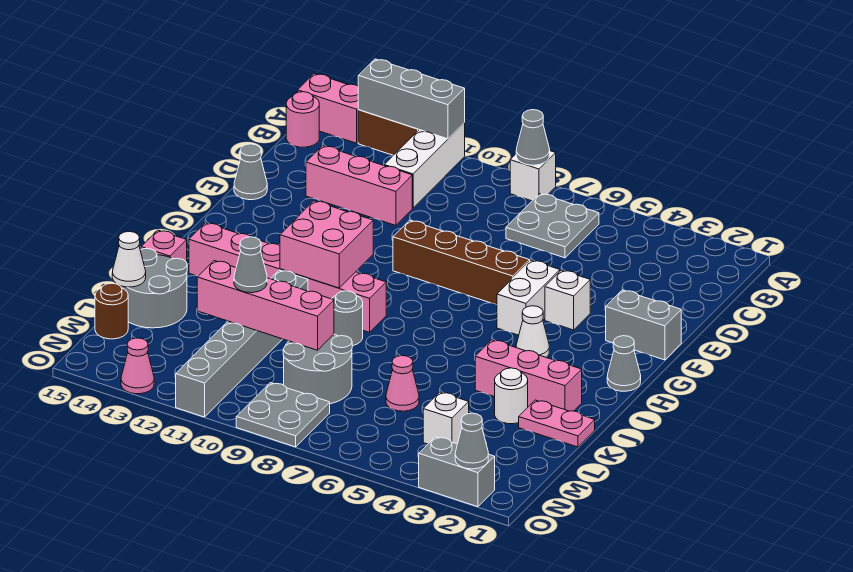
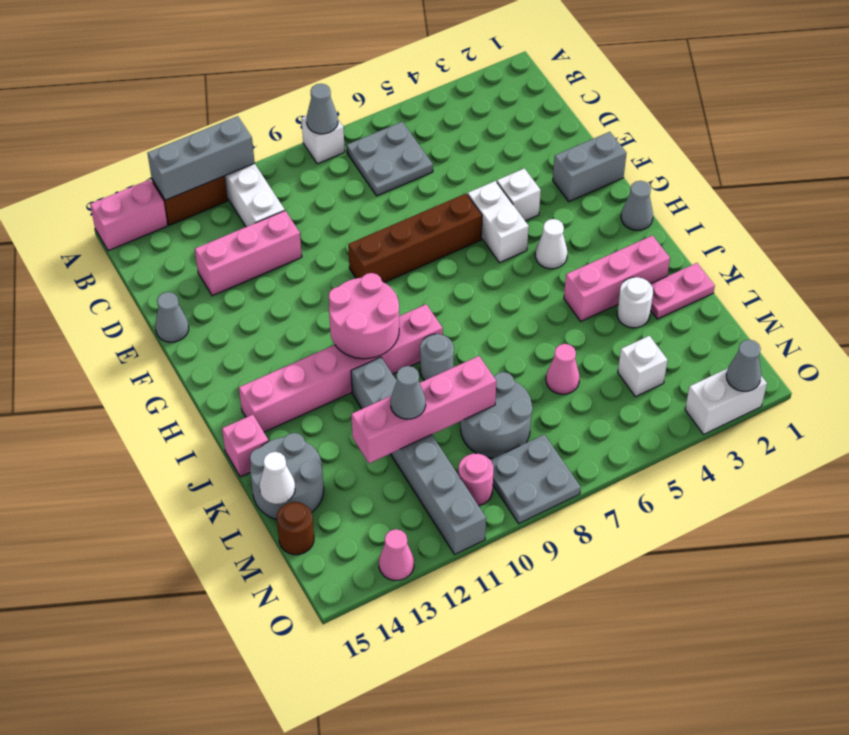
pink round brick B15 level 1 -> pink round brick N10 level 1
pink brick H10:I11 level 2 -> pink round brick H10:I11 level 2
grey brick O2:O3 level 1 -> white brick O2:O3 level 1

